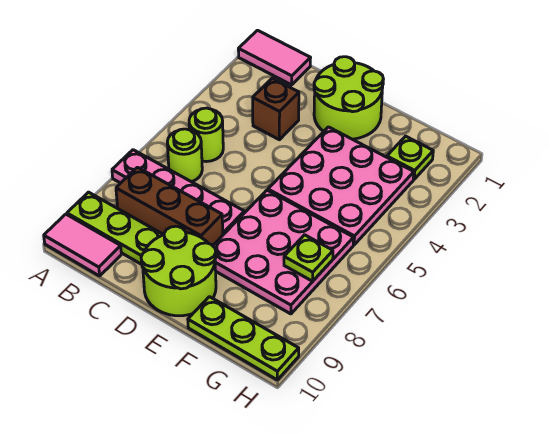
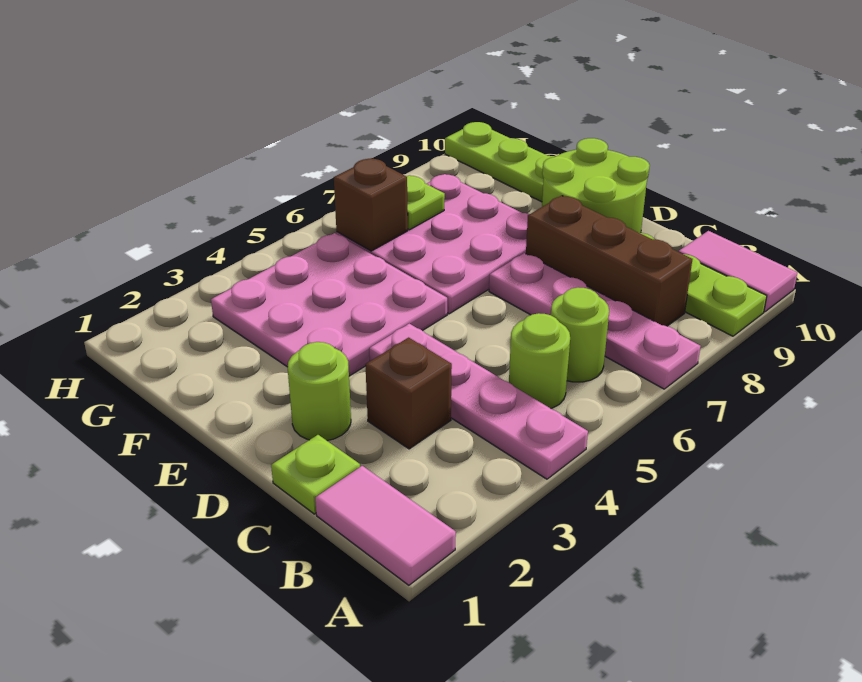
none -> pink plate A4:D4 level 1
lime round brick D1:E2 level 1 -> lime round brick D2 level 1
lime plate G2 level 1 -> lime plate C1 level 1
none -> brown brick G6 level 2

